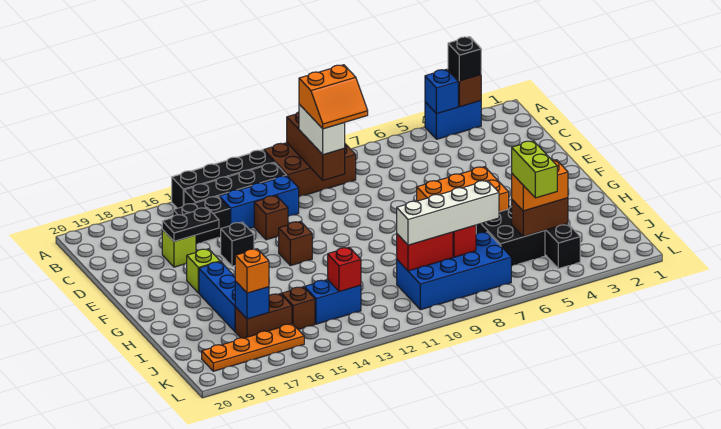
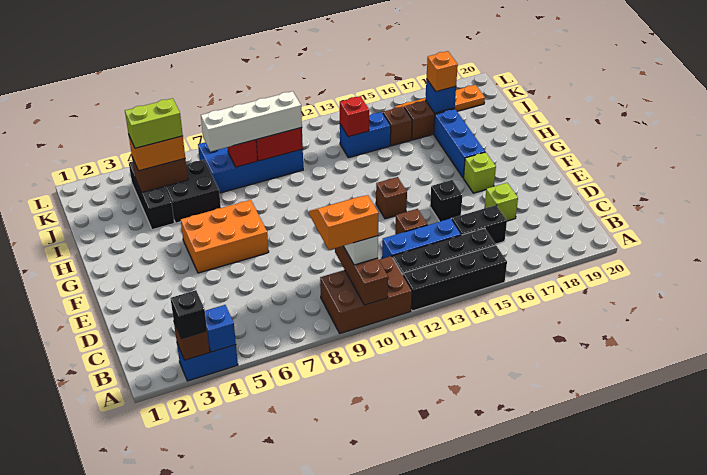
black plate D16:D17 level 2 -> none
lime brick J5:K5 level 4 -> lime brick J4:J5 level 4

